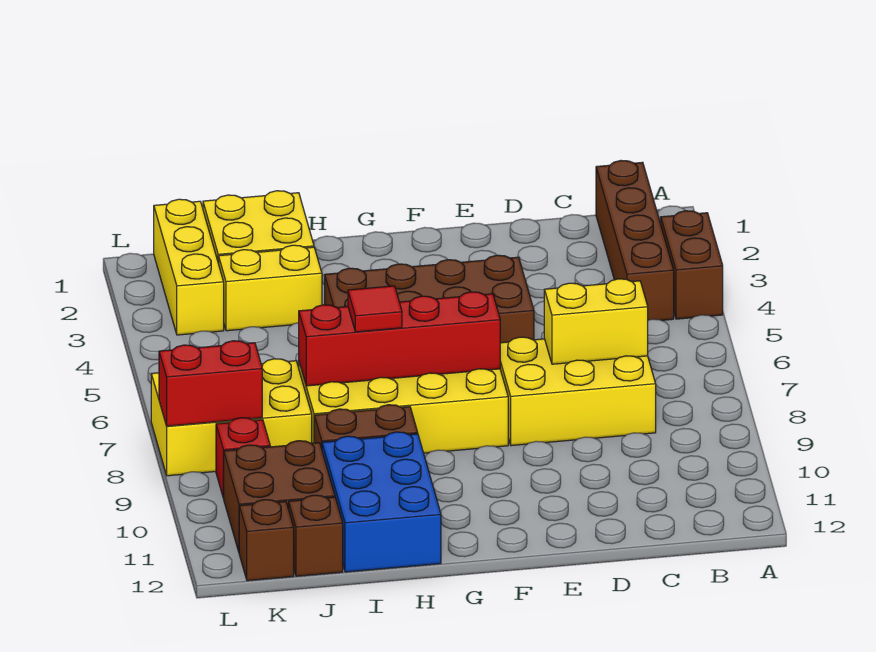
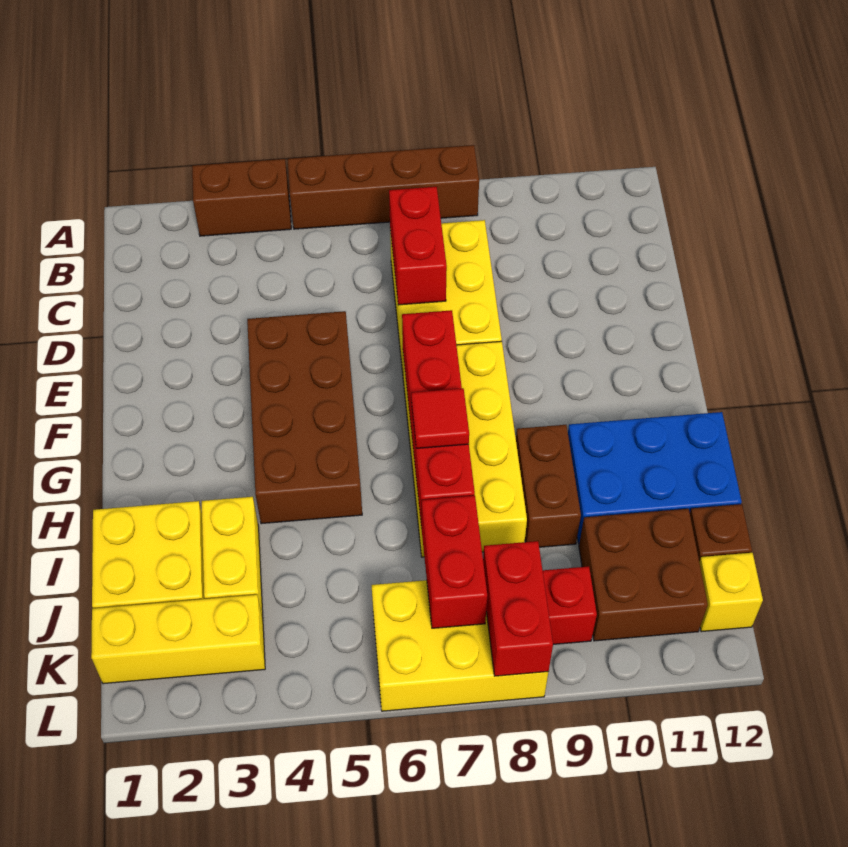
brown brick B1:B4 level 1 -> brown brick A5:A8 level 1
yellow brick C7:D7 level 2 -> red brick C7:D7 level 2
yellow brick J7:L8 level 1 -> yellow brick K6:L8 level 1
none -> red brick J7:K7 level 2
brown brick K12 level 1 -> yellow brick K12 level 1

